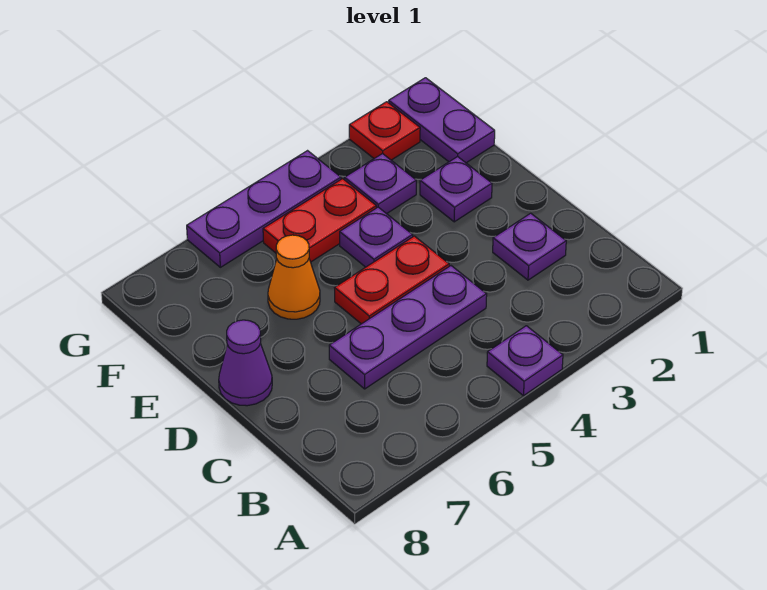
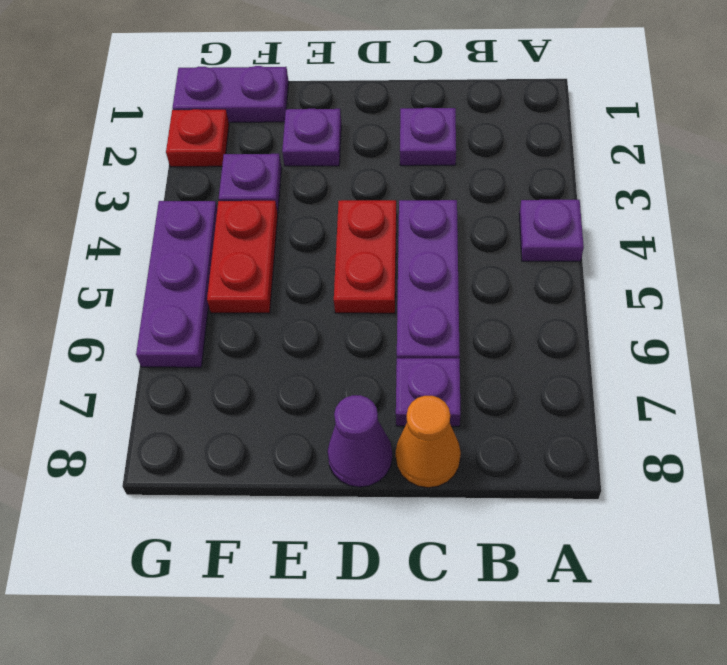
purple plate E4 level 1 -> purple plate C7 level 1
orange cone E6 level 1 -> orange cone C8 level 1

